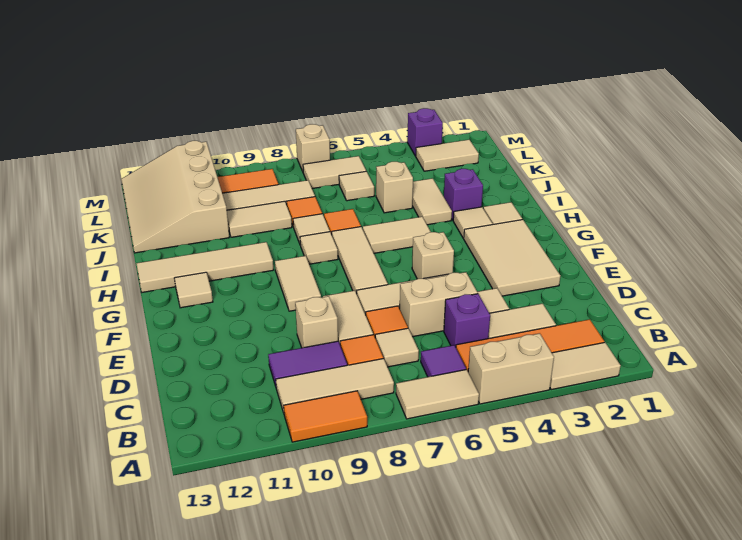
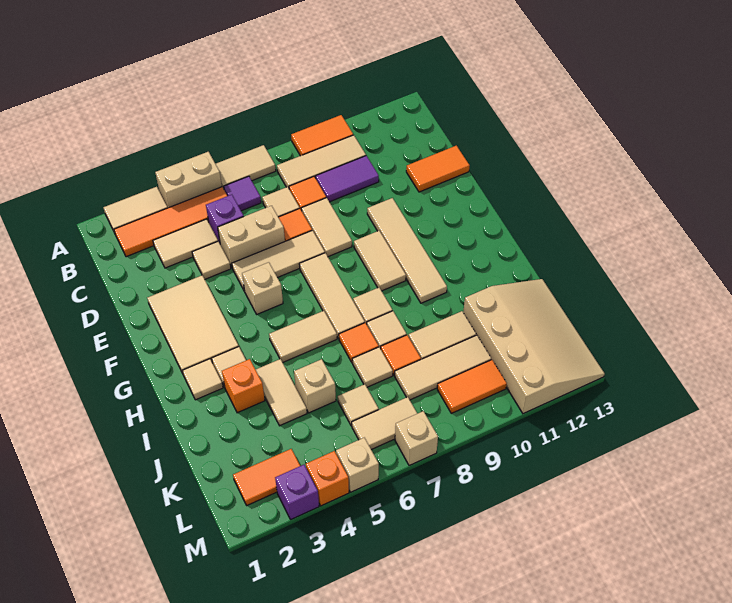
tan brick D9 level 1 -> tan brick M5 level 1
none -> orange tile D12:D13 level 1
tan tile G12 level 1 -> tan tile J7 level 1
tan tile H10:H13 level 1 -> tan tile E10:H10 level 1
purple brick I3 level 1 -> orange brick I3 level 1
tan tile L2:L3 level 1 -> orange tile L2:L3 level 1
none -> orange brick M4 level 1

